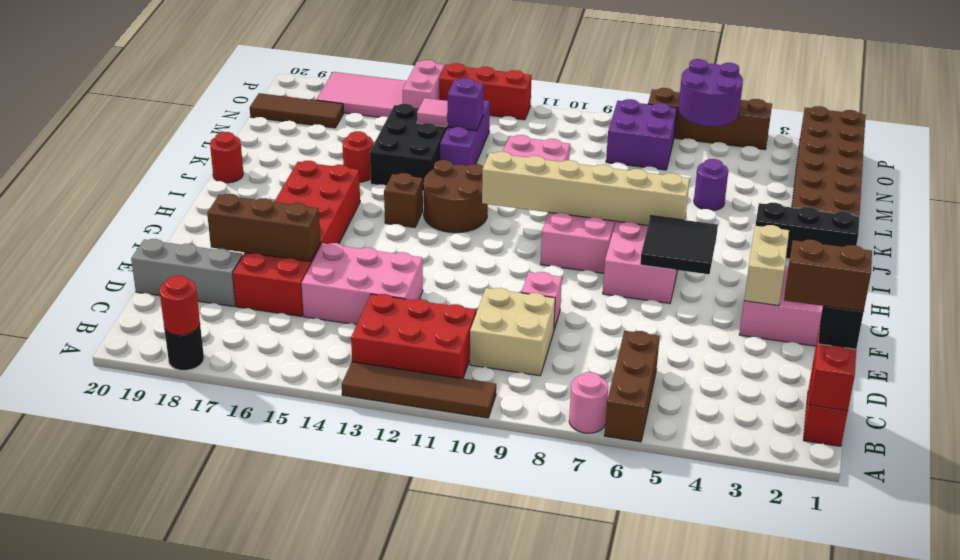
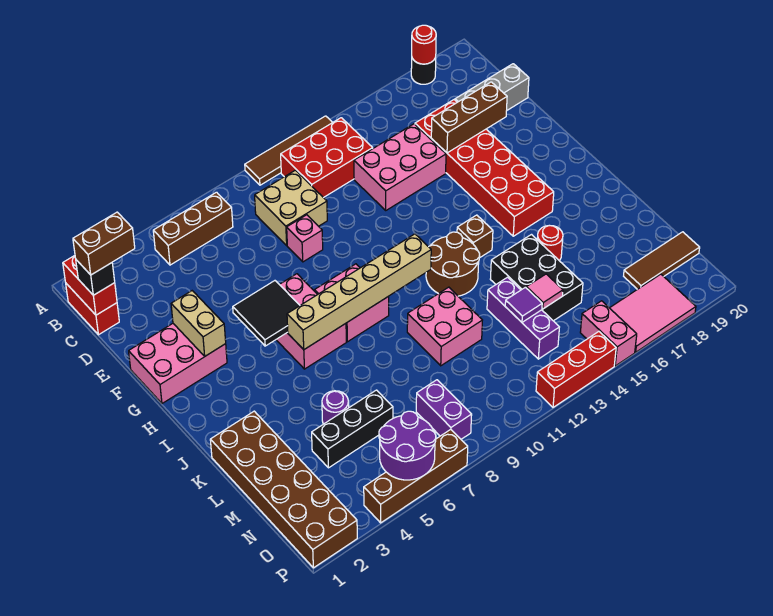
brown brick A6:C6 level 1 -> brown brick B5:B7 level 1
pink round brick A7 level 1 -> none
black brick J1:J3 level 1 -> black brick M4:M6 level 1
red round brick J20 level 1 -> none
purple brick M13 level 2 -> purple tile M13 level 2
purple brick N7:O8 level 1 -> purple brick N8:O8 level 1

